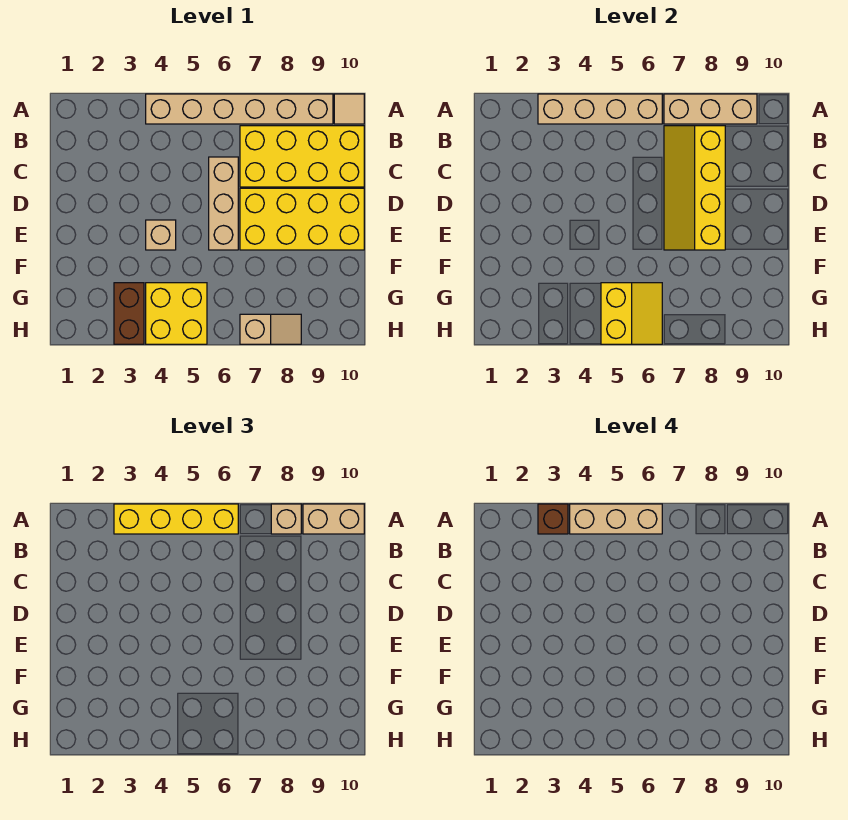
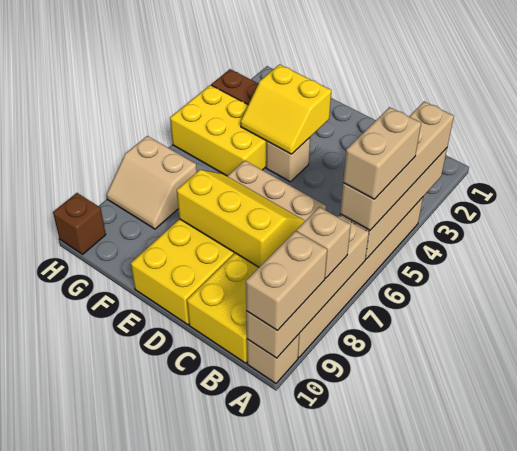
yellow brick A3:A6 level 3 -> tan brick A3:A6 level 3
brown brick A3 level 4 -> brown brick H10 level 1
tan brick A4:A6 level 4 -> tan brick A5:A6 level 4
tan brick A7:A9 level 2 -> tan brick A7:A10 level 2
tan tile A10 level 1 -> tan brick A10 level 1
yellow slope B7:E8 level 2 top 8 -> yellow slope C7:E8 level 2 top 8
yellow brick G4:H5 level 1 -> yellow brick F4:H5 level 1
yellow slope G5:H6 level 2 top 5 -> yellow slope E3:F4 level 2 top 3
tan slope H7:H8 level 1 top 7 -> tan slope G7:H8 level 1 top 7

